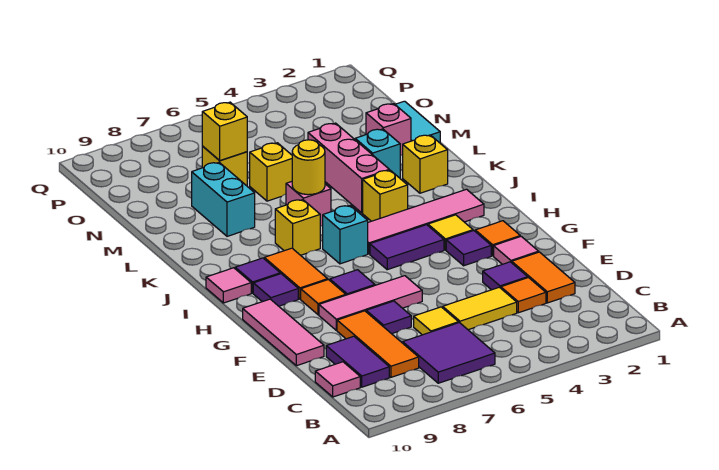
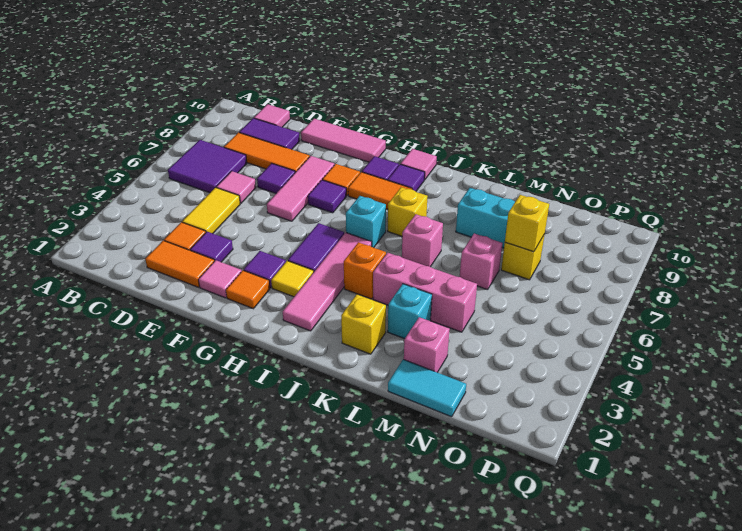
yellow tile D6 level 1 -> pink tile D6 level 1
yellow brick J4 level 1 -> orange brick J4 level 1
yellow round brick K6 level 2 -> none
yellow brick M6 level 1 -> pink brick M6 level 1

